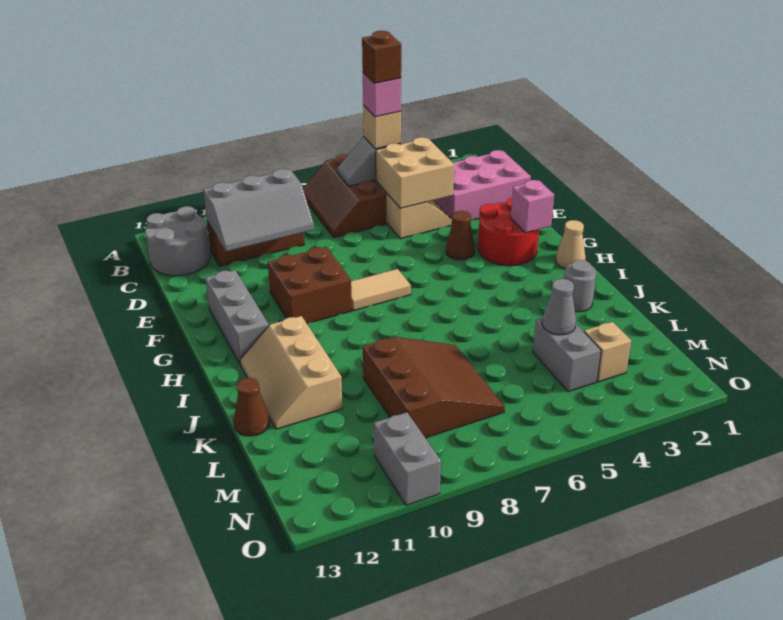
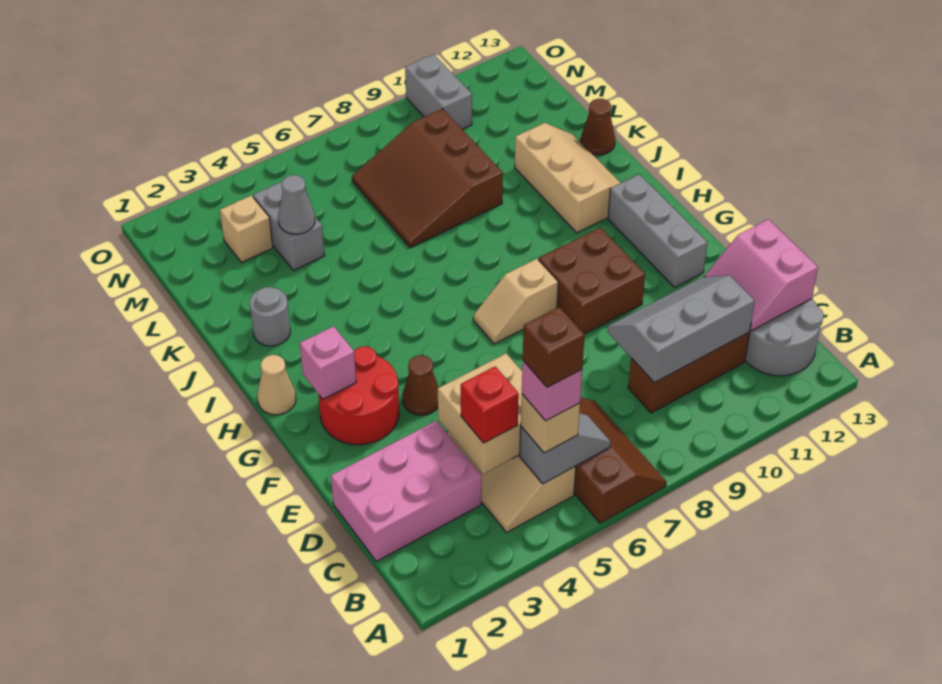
none -> red brick C4 level 3
none -> pink slope C12:D13 level 2 top 13
tan tile G7:G8 level 1 -> tan slope G7:G8 level 1 top 8

